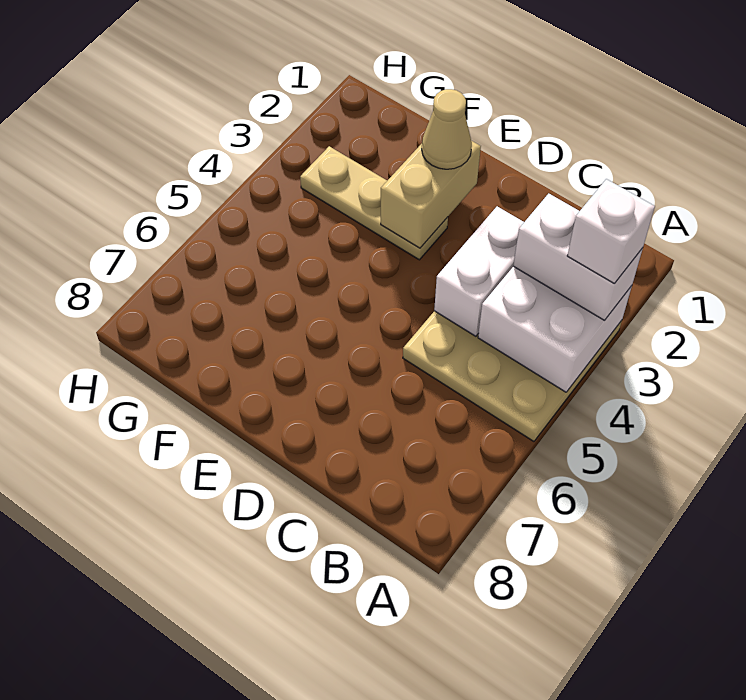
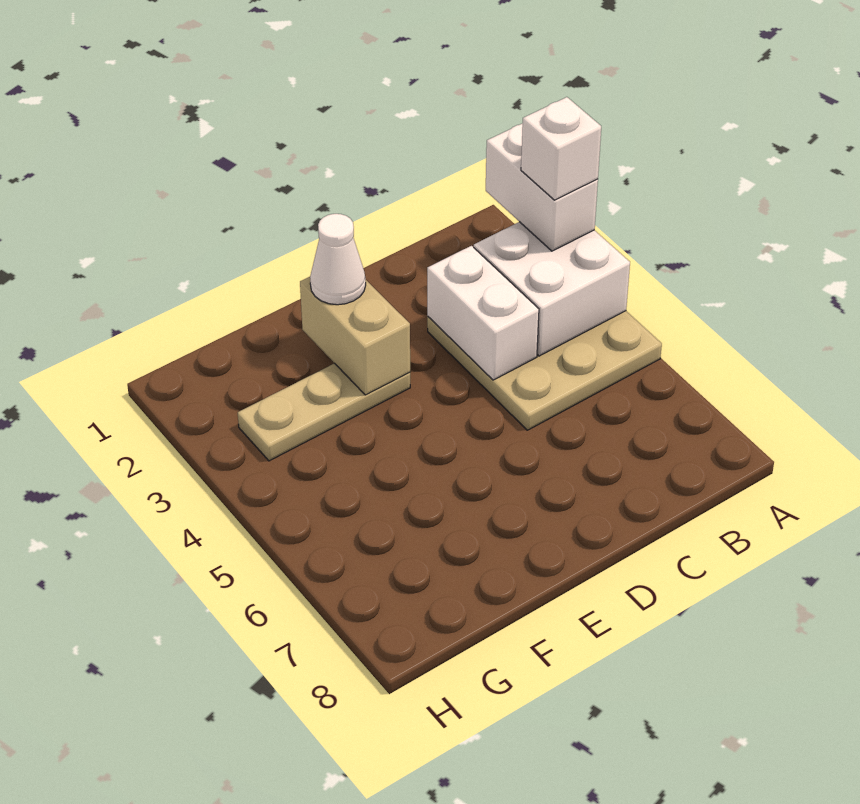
white brick A3:B3 level 3 -> white brick A2:A3 level 3
tan cone E2 level 3 -> white cone E2 level 3

